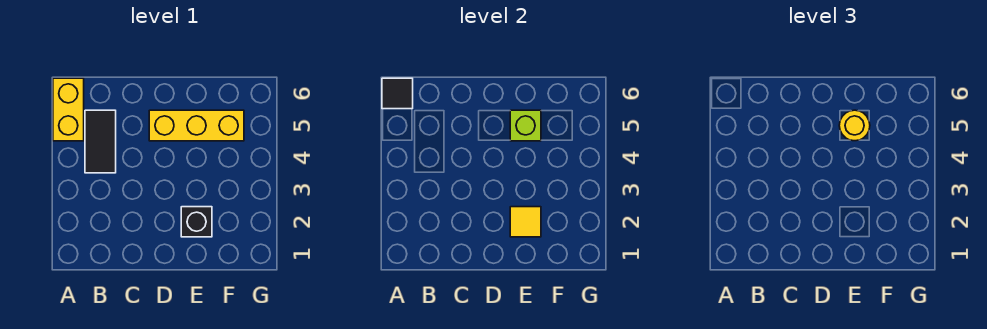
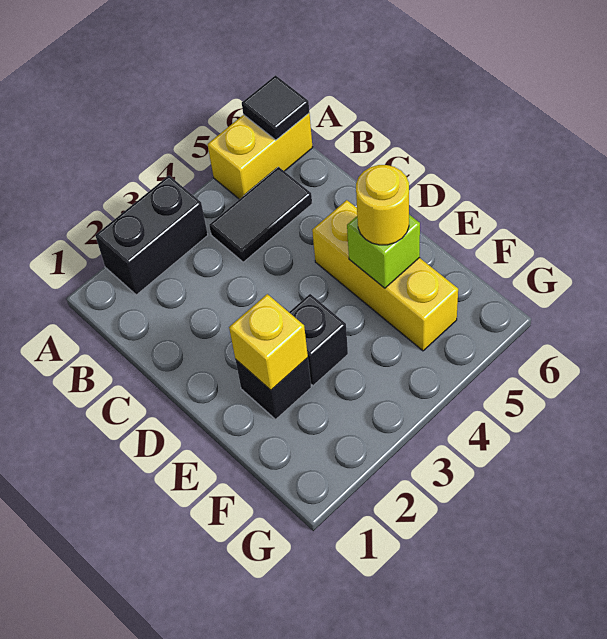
none -> black brick A2:A3 level 1
yellow tile E2 level 2 -> yellow brick E2 level 2
none -> black brick E3 level 1

